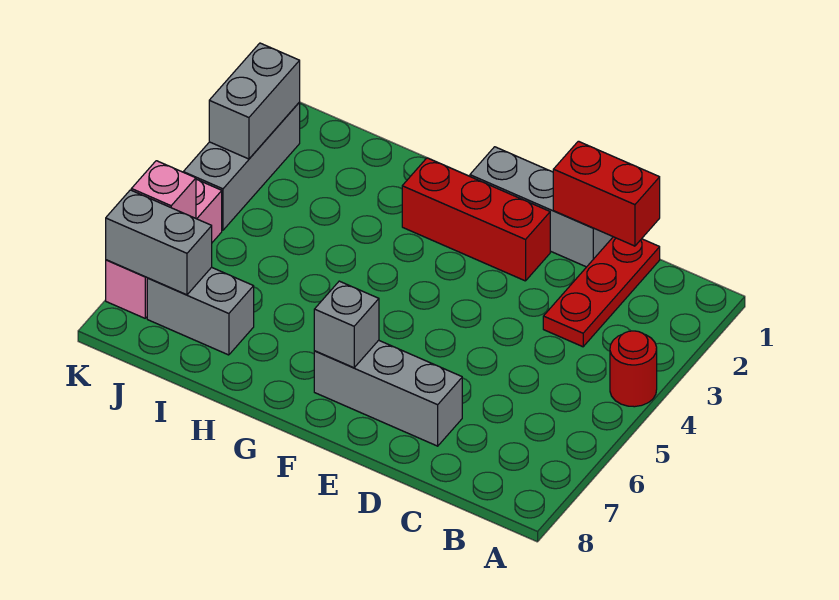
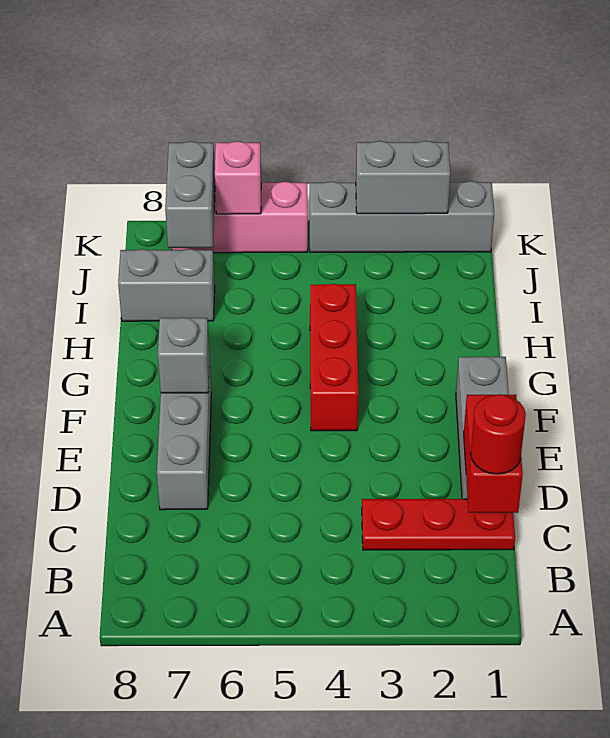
red round brick A4 level 1 -> red round brick C1 level 3
red brick E2:G2 level 1 -> red brick F4:H4 level 1
grey brick I7:J7 level 1 -> grey brick I7:I8 level 1
grey brick K2:K4 level 1 -> grey brick K1:K4 level 1

